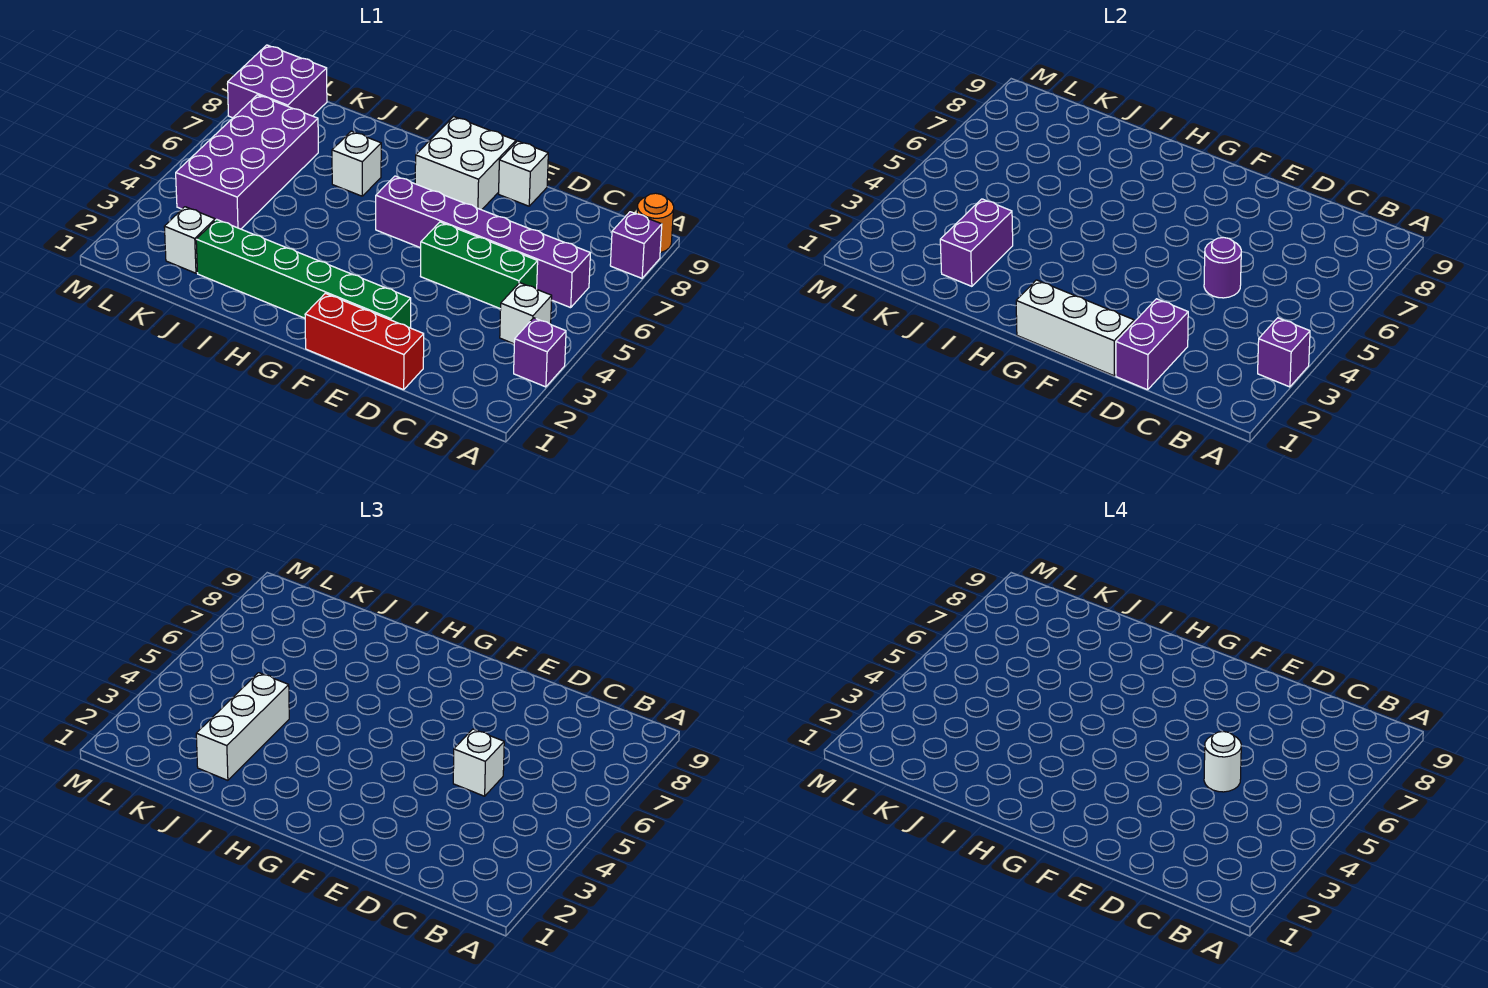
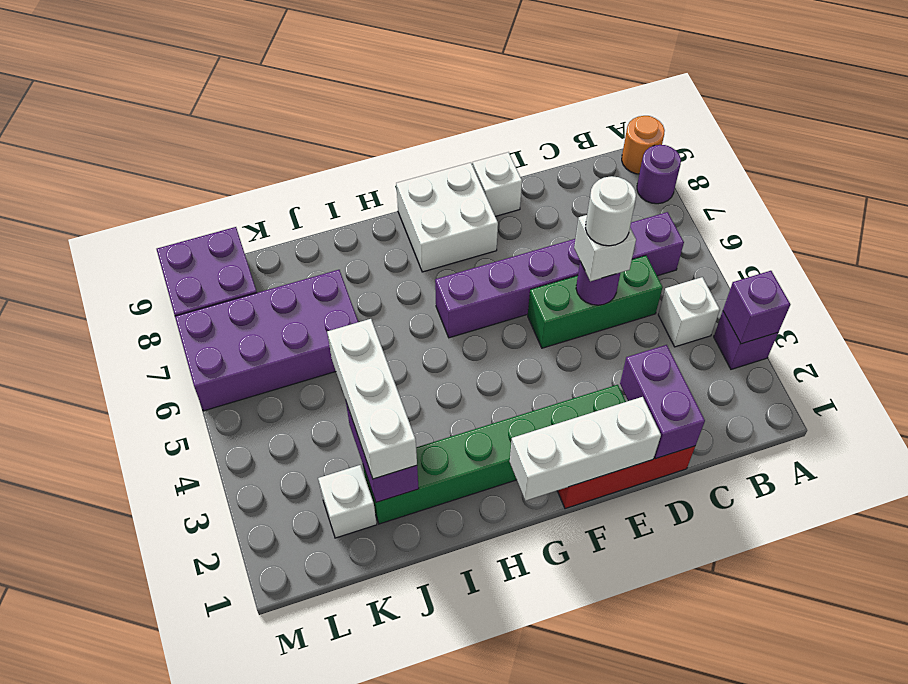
purple brick A8 level 1 -> purple round brick A8 level 1
white brick I7 level 1 -> none
purple brick K4:L7 level 1 -> purple brick J6:M7 level 1

